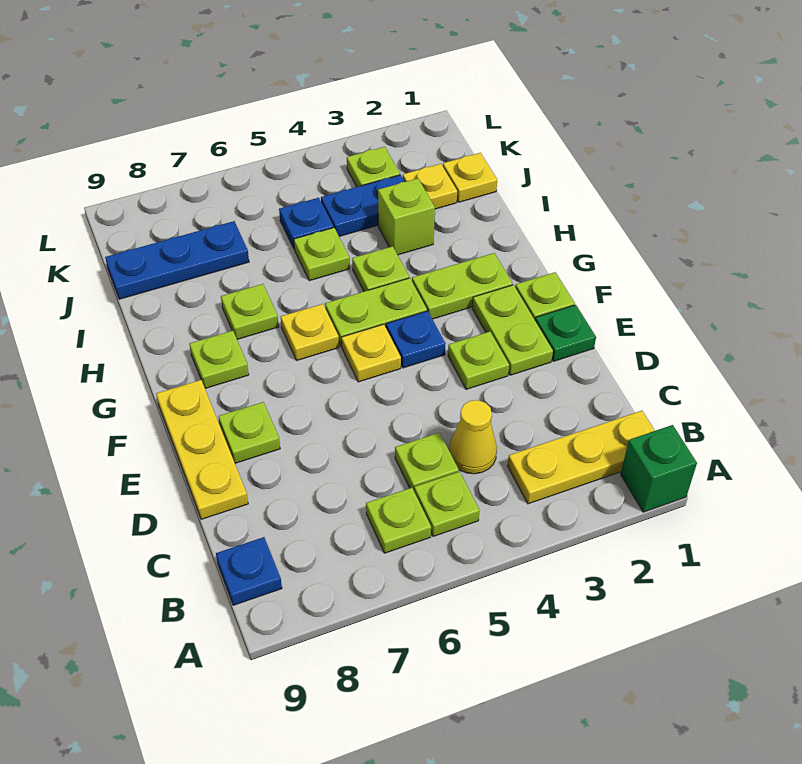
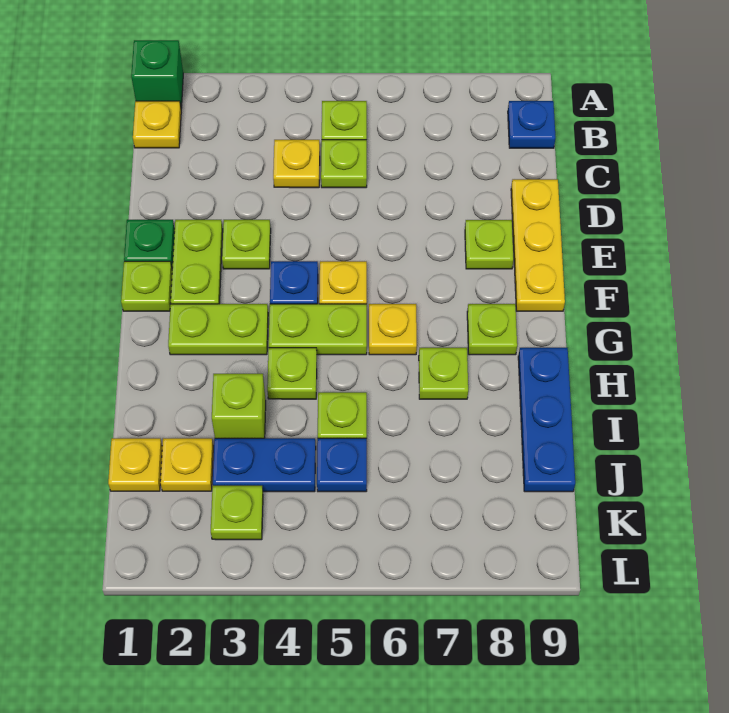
yellow plate B1:B3 level 1 -> yellow plate B1 level 1
lime plate B6 level 1 -> none
yellow cone C4 level 1 -> yellow plate C4 level 1
blue plate J7:J9 level 1 -> blue plate H9:J9 level 1

